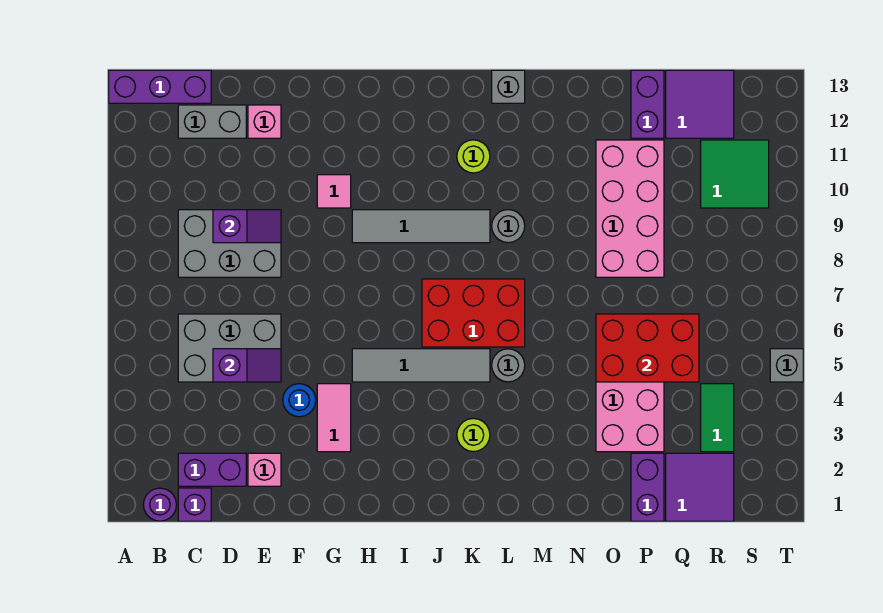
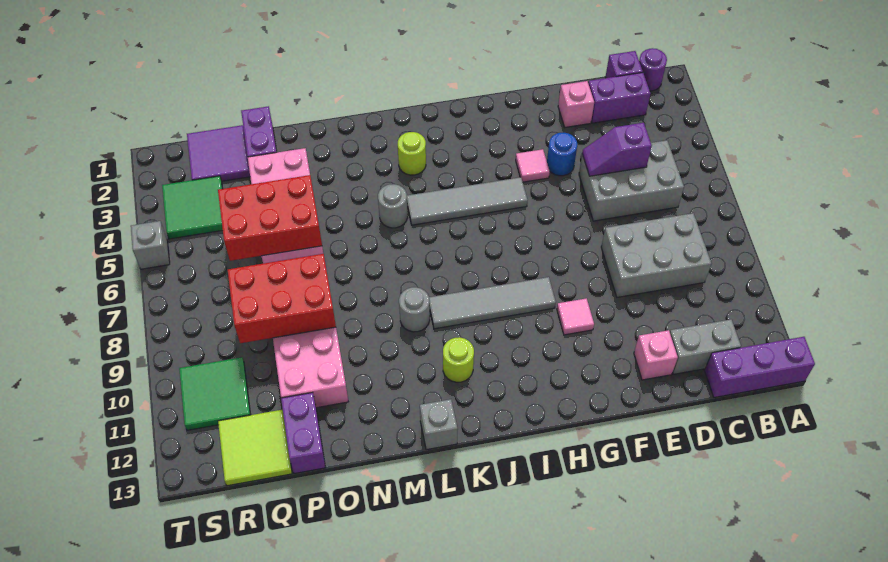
purple slope D9:E9 level 2 top D -> none
pink tile G3:G4 level 1 -> pink tile G4 level 1
red brick J6:L7 level 1 -> red brick O8:Q9 level 2
purple tile Q12:R13 level 1 -> lime tile Q12:R13 level 1
green tile R3:R4 level 1 -> green tile R3:S4 level 1

